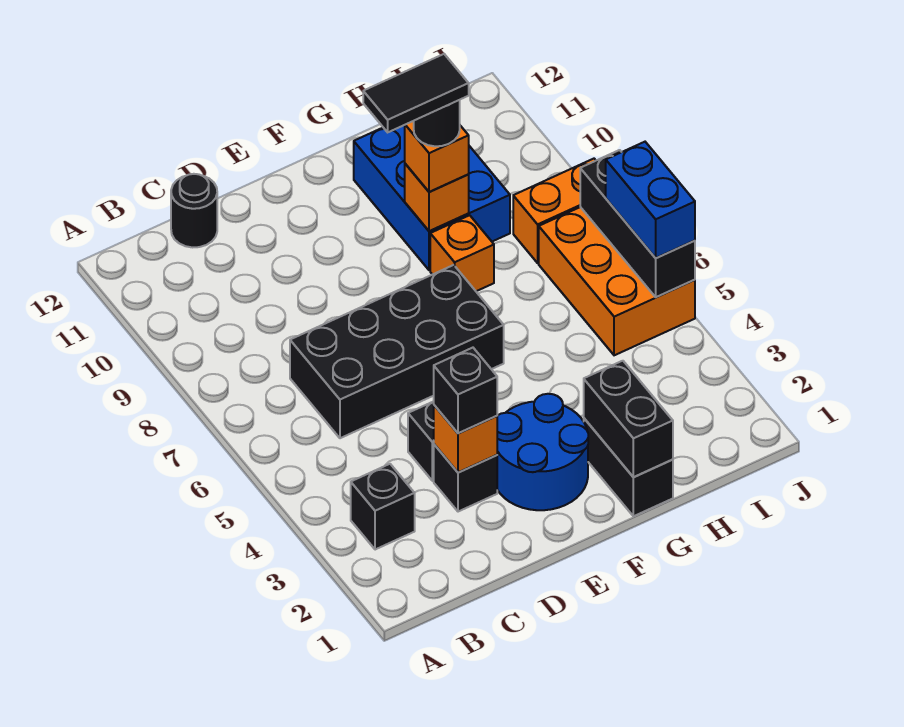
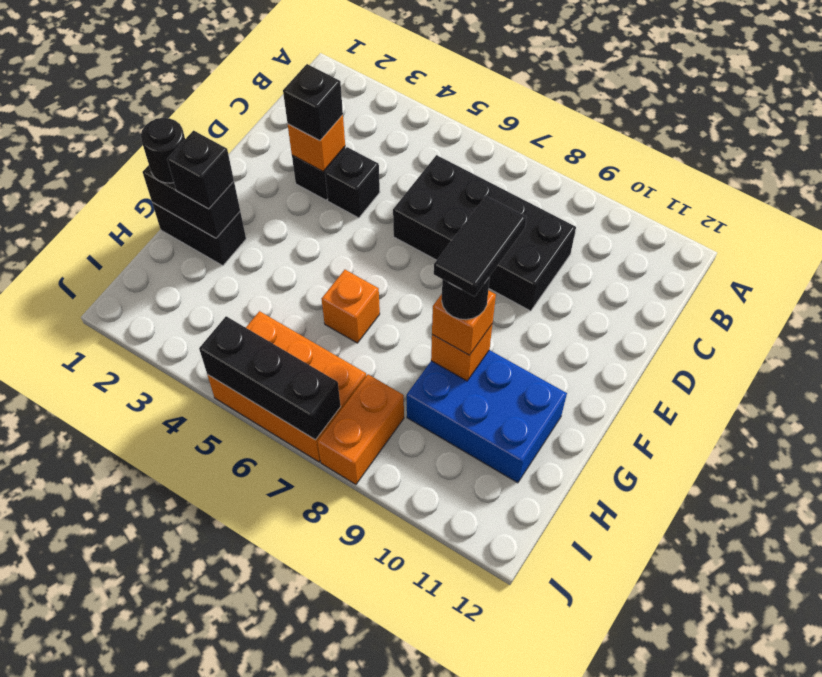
black brick B3 level 1 -> black brick G2 level 3
black brick C6:F7 level 1 -> black brick C6:D9 level 1
black round brick C12 level 1 -> black round brick G1 level 3
blue round brick E2:F3 level 1 -> none
orange brick G8 level 1 -> orange brick G6 level 1
blue brick J5:J6 level 3 -> none

